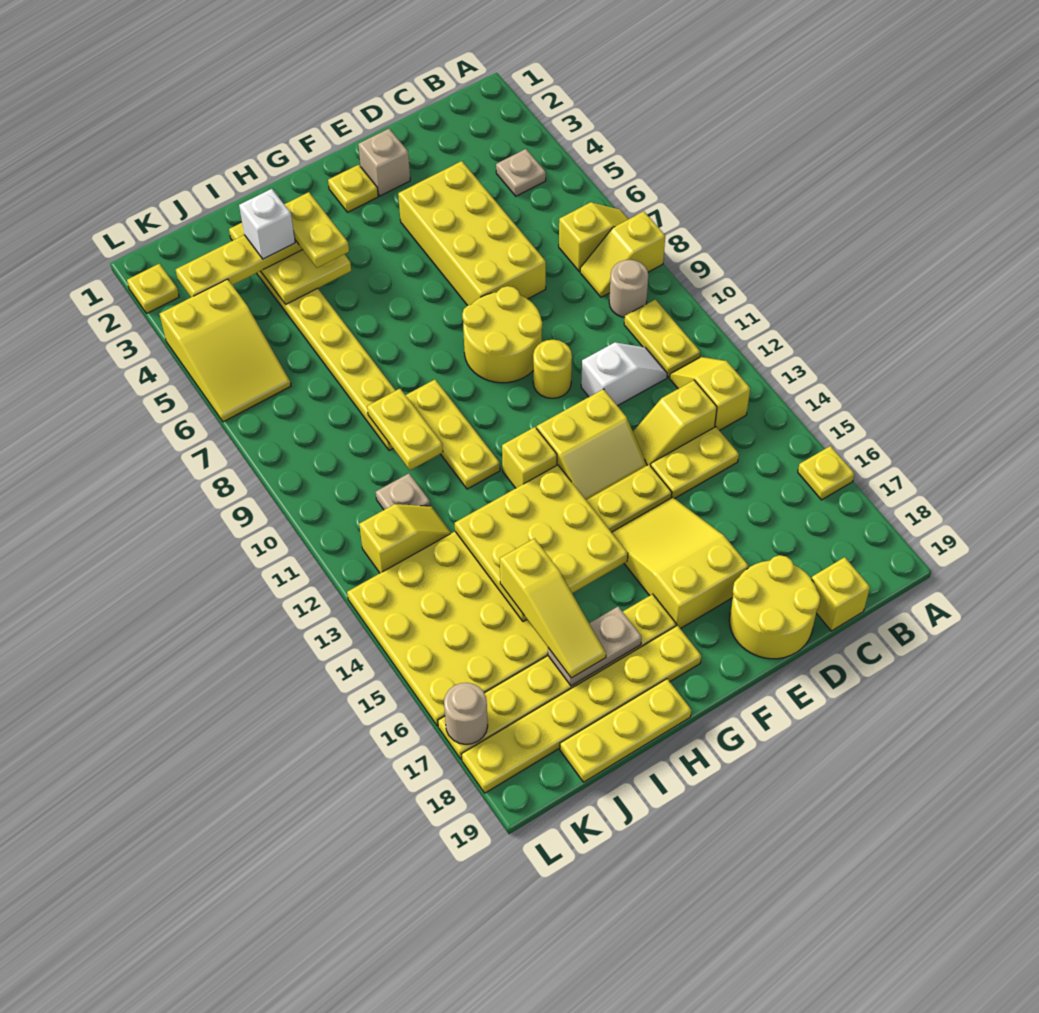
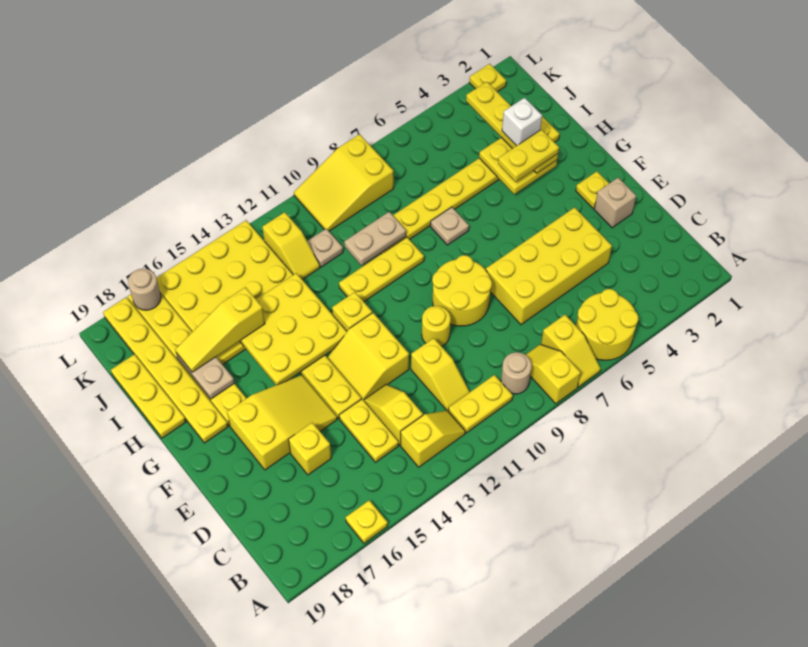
tan plate B4 level 1 -> tan plate H7 level 1
white slope C11:D11 level 1 top D -> yellow slope C11:D11 level 1 top D
yellow brick C19 level 1 -> yellow brick D16 level 1
yellow round brick D18:E19 level 1 -> yellow round brick A5:B6 level 1
yellow plate I9:I10 level 2 -> tan plate I9:I10 level 2
yellow slope K4:L6 level 1 top 4 -> yellow slope K8:L10 level 1 top 8

